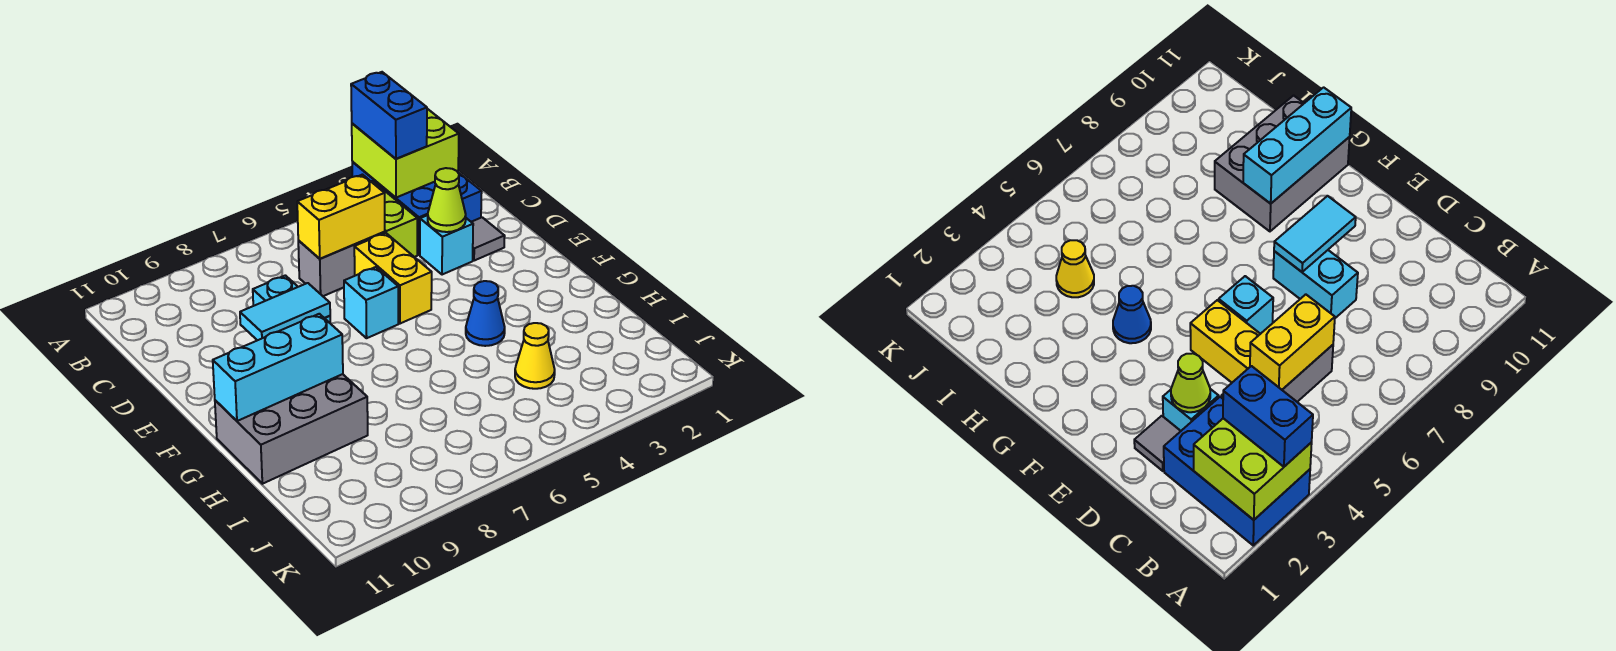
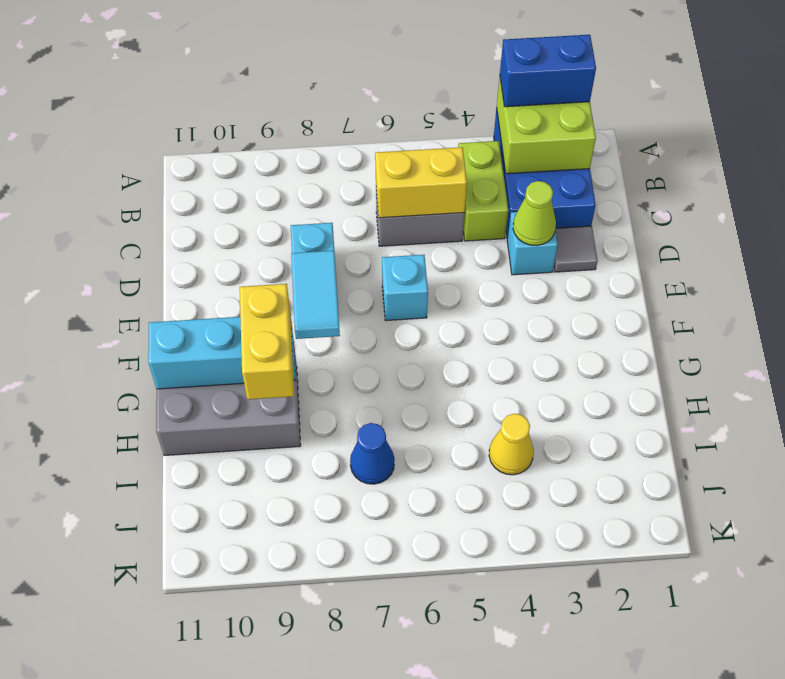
blue brick A3:B3 level 3 -> blue brick A2:A3 level 3
yellow brick D5:E5 level 1 -> yellow brick G9:H9 level 3
cyan tile E8:E9 level 2 -> cyan tile E8:F8 level 2
blue cone G4 level 1 -> blue cone I7 level 1

